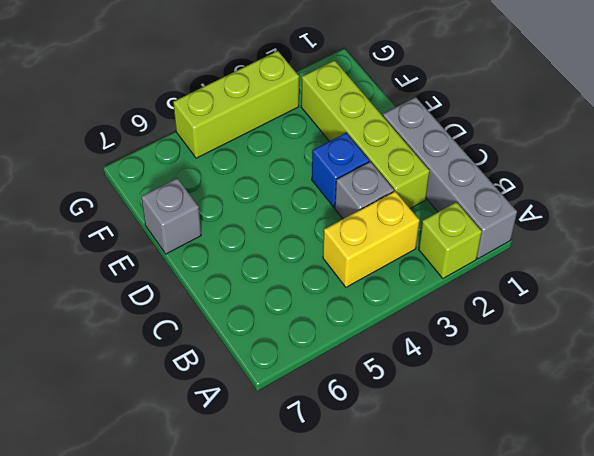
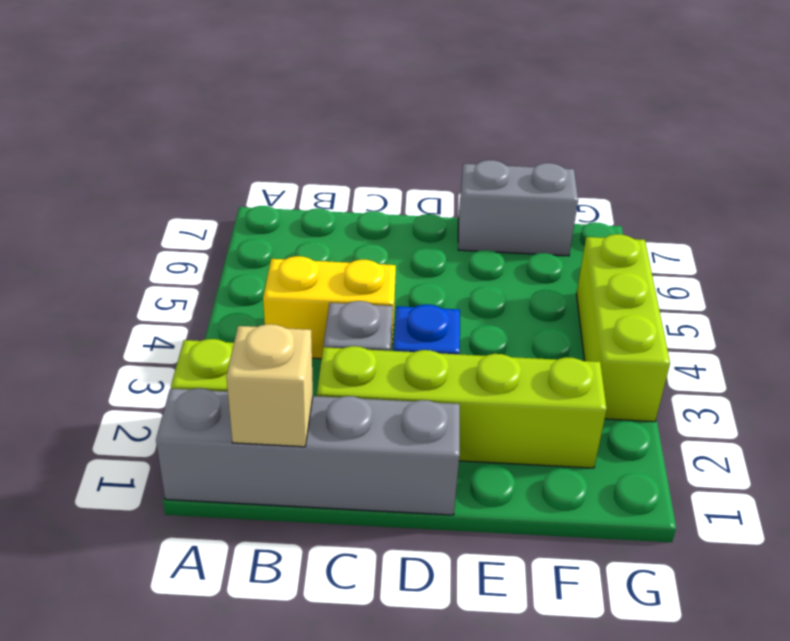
none -> tan brick B1 level 2
yellow brick B3:B4 level 1 -> yellow brick B4:C4 level 1
grey brick E7 level 1 -> grey brick E7:F7 level 1

